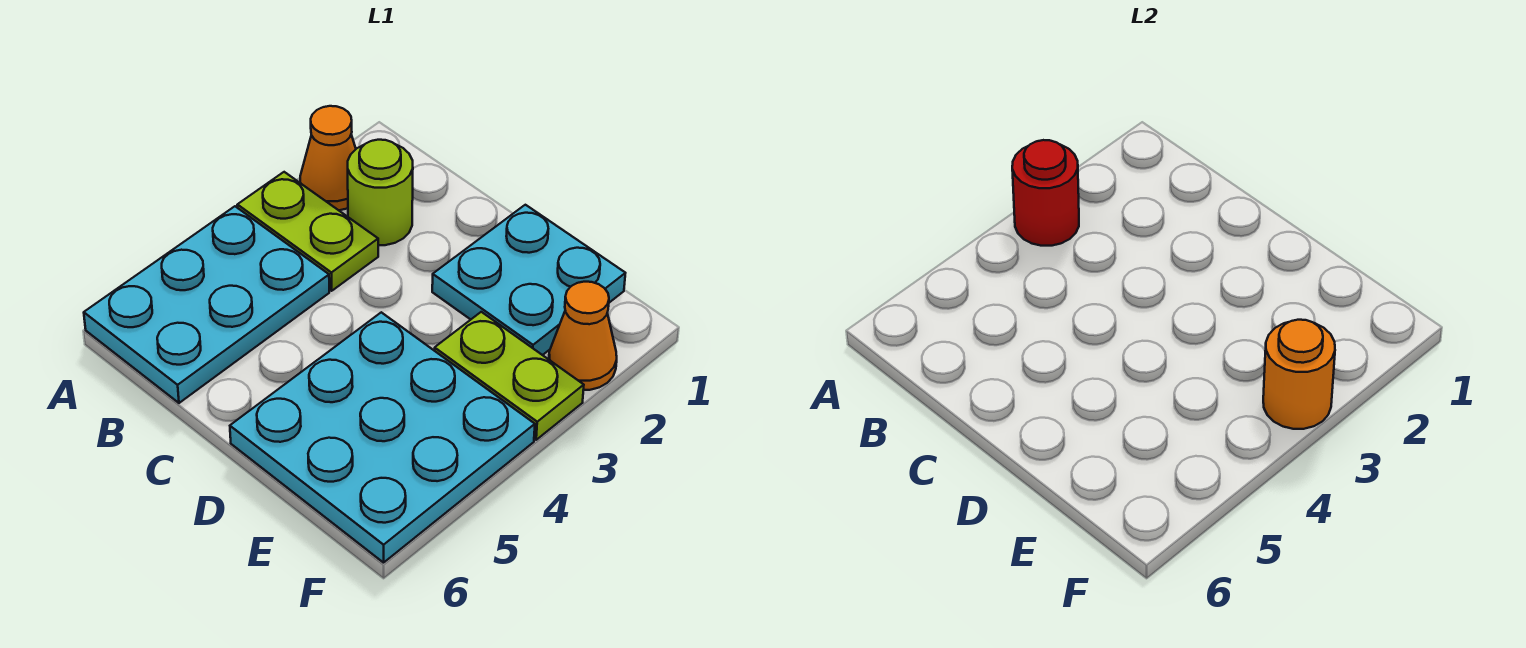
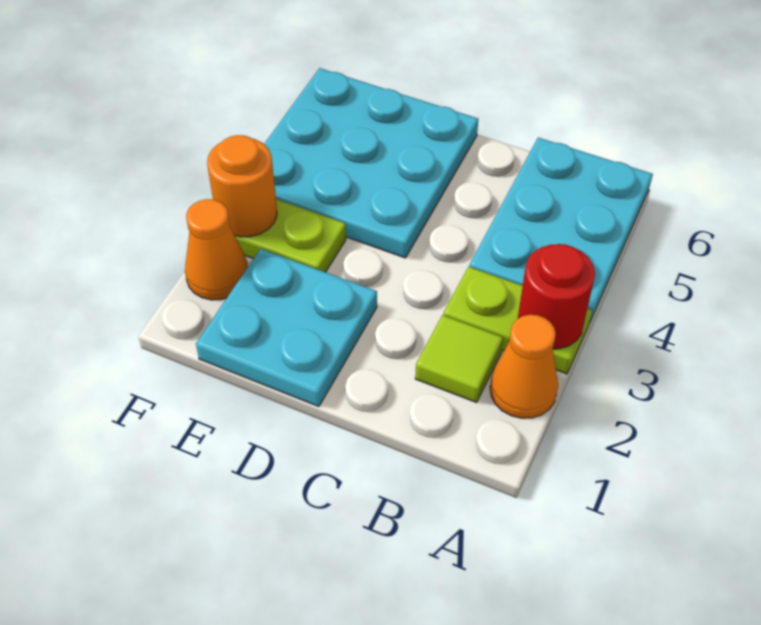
lime round brick B2 level 1 -> lime tile B2 level 1

